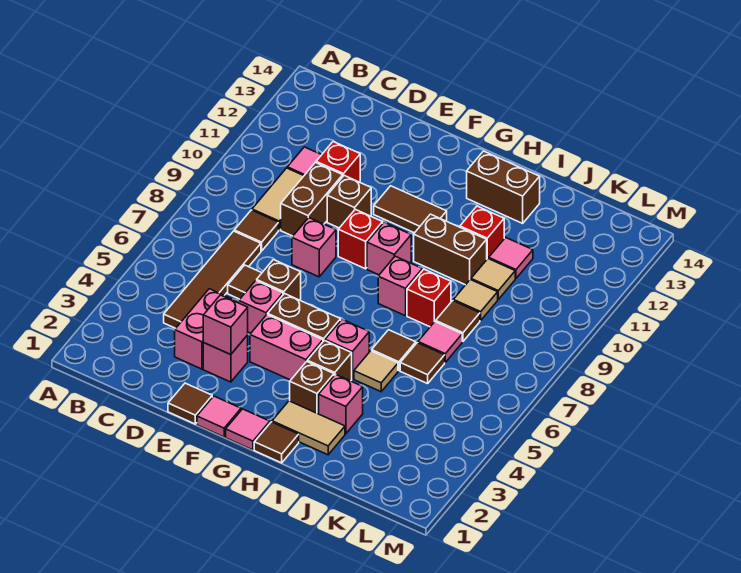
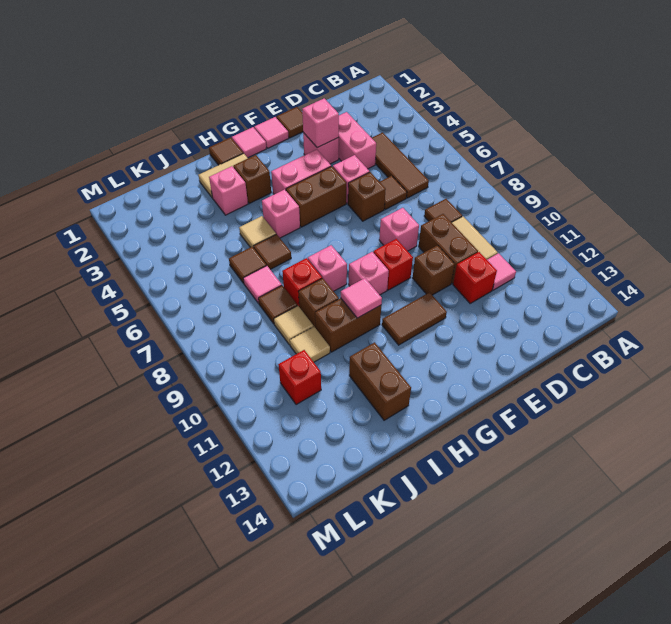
brown tile C4:C7 level 1 -> brown tile C4:C6 level 1
brown brick H4 level 1 -> brown brick I9 level 1
brown brick H13:I13 level 1 -> brown brick I12:I13 level 1
red brick I11 level 1 -> red brick K11 level 1
pink tile J11 level 1 -> pink tile H10 level 2

